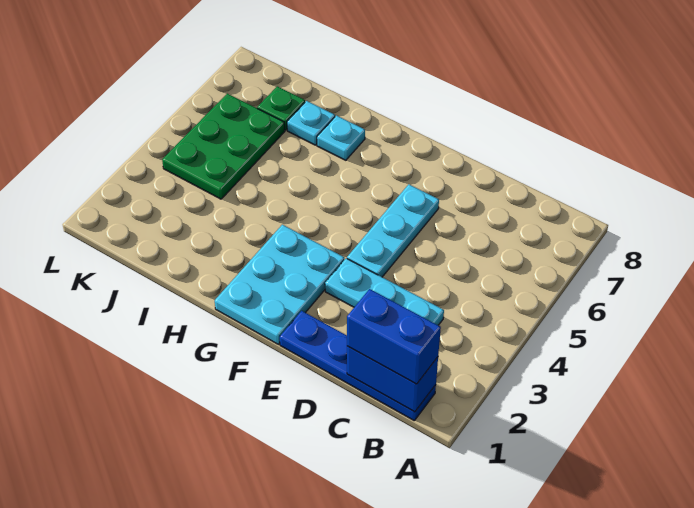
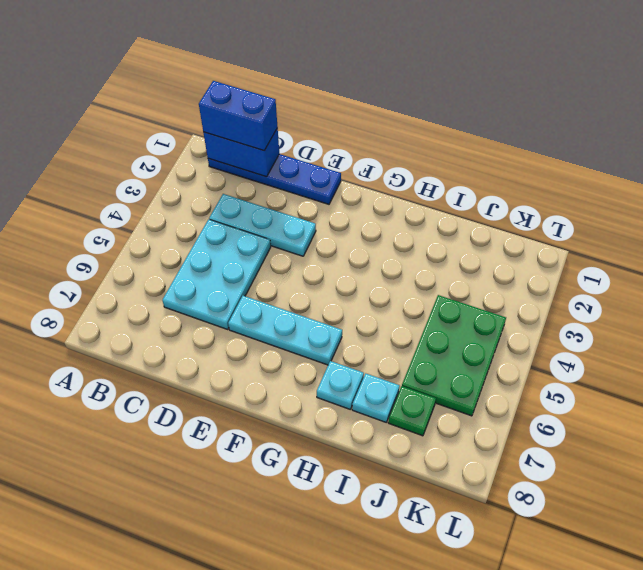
cyan plate E4:E6 level 1 -> cyan plate E6:G6 level 1
cyan plate F1:G3 level 1 -> cyan plate C4:D6 level 1

